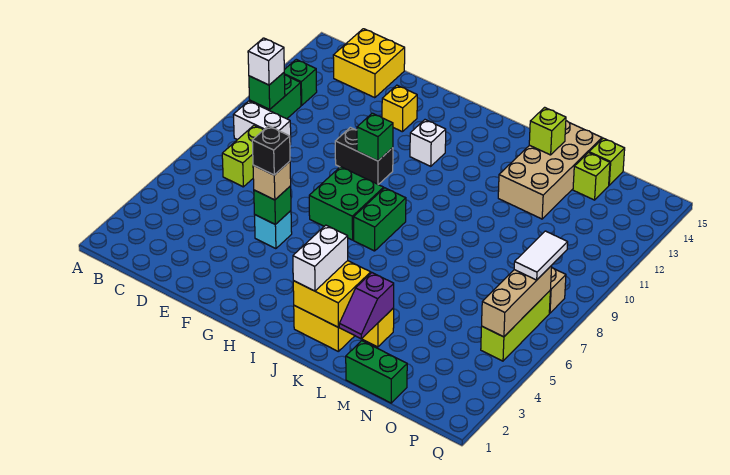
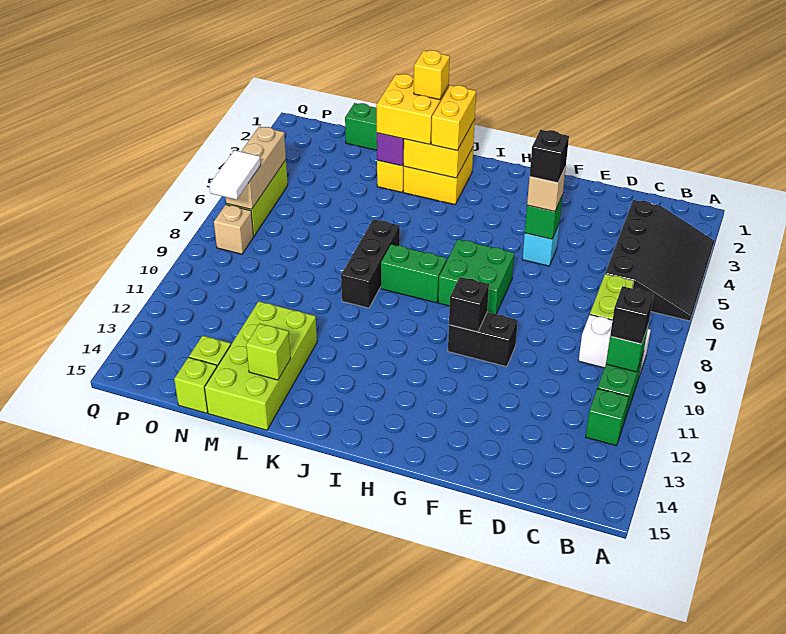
none -> black slope A3:C6 level 1 top C
white brick B10 level 3 -> black brick B10 level 3
yellow brick C14:D15 level 1 -> yellow brick K2:L3 level 3
yellow brick F13 level 1 -> yellow brick K2 level 4
green brick G10 level 2 -> black brick G10 level 2
white brick H12 level 1 -> none
green brick I7:I8 level 1 -> green brick I8:J8 level 1
white brick J2:J3 level 3 -> yellow brick J2:J3 level 3
none -> black brick K7:K9 level 1
tan brick L12:M15 level 1 -> lime brick L12:M15 level 1

